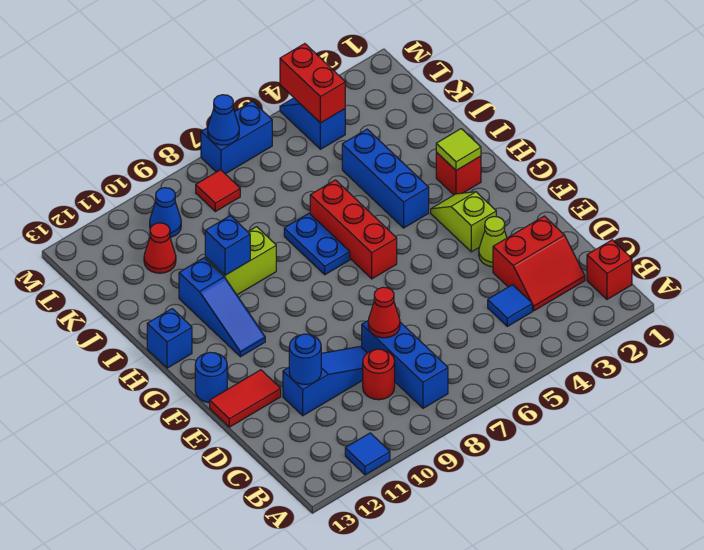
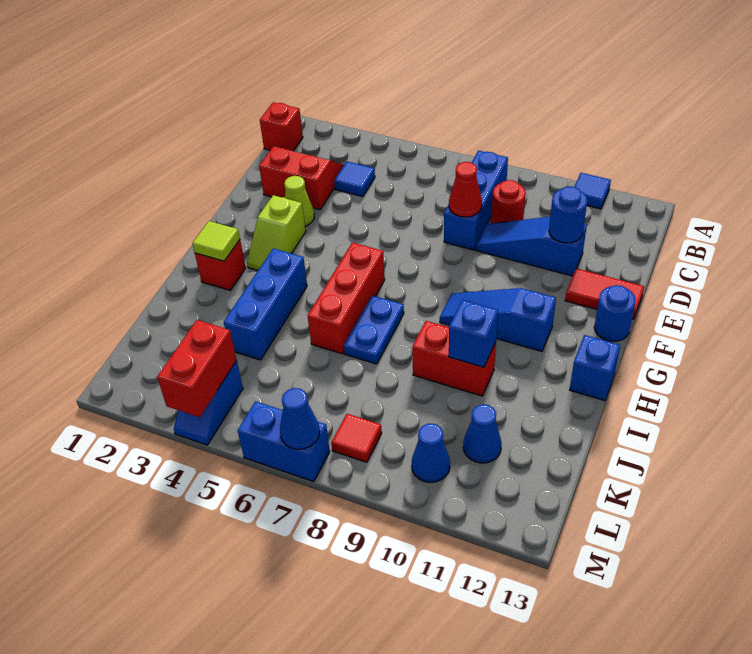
blue slope G11:I11 level 1 top I -> blue slope G9:G11 level 1 top 11
lime brick I9:I10 level 1 -> red brick I9:I10 level 1
red cone K11 level 1 -> blue cone K11 level 1

